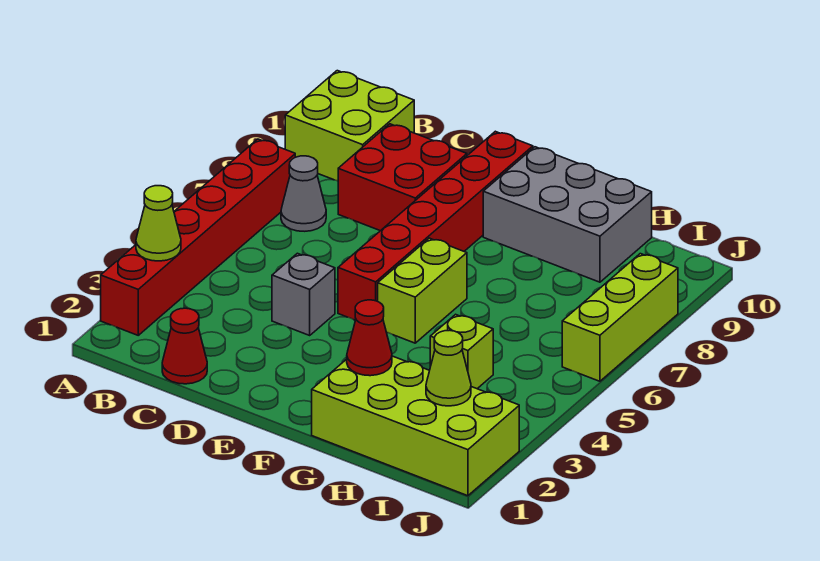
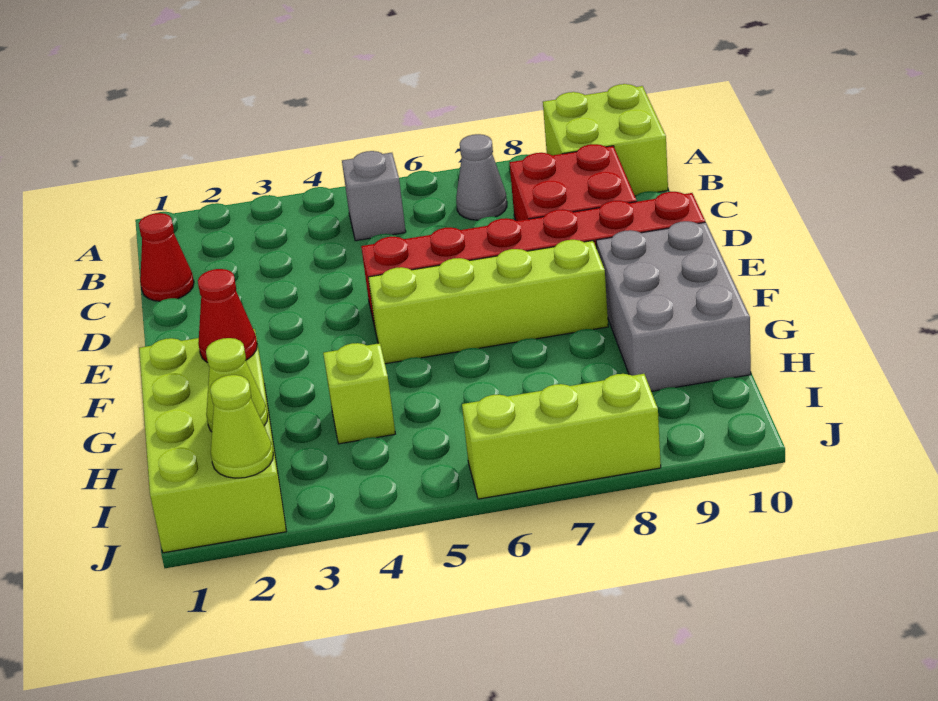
red brick A2:A7 level 1 -> none
lime cone A3 level 2 -> lime cone J2 level 2
grey brick D4 level 1 -> grey brick B5 level 1
lime brick F5:F6 level 1 -> lime brick F5:F8 level 1

